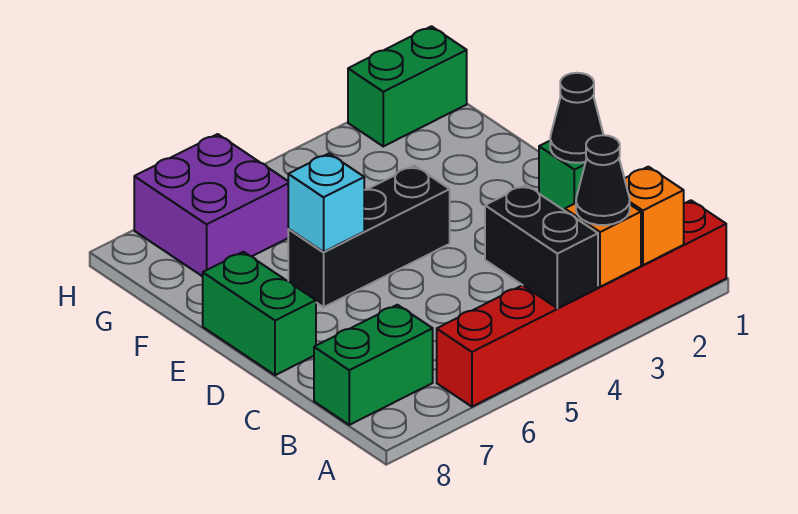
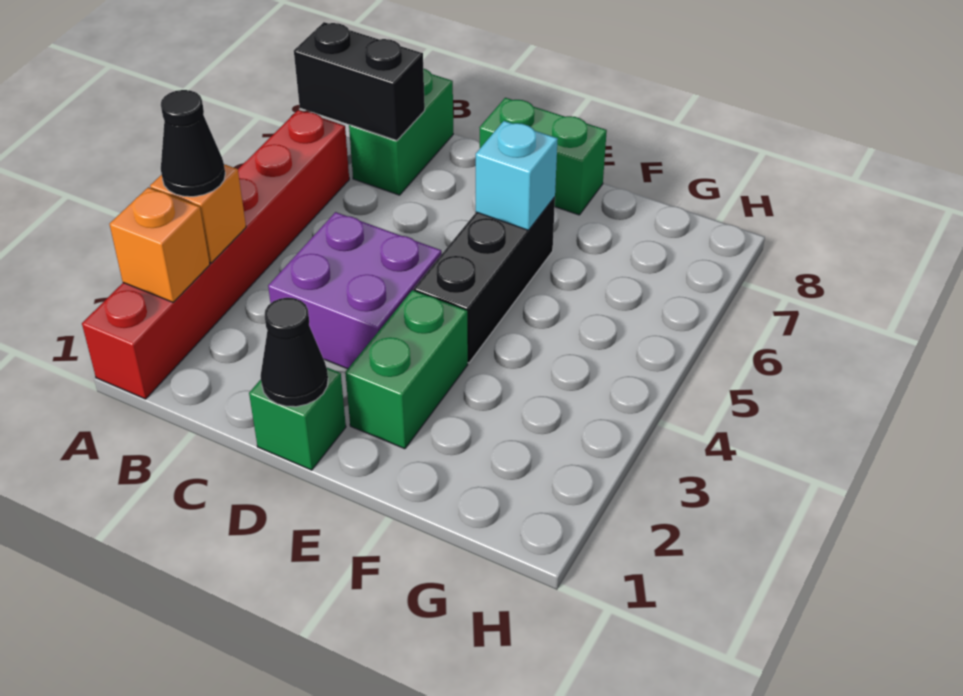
black brick A4:B4 level 2 -> black brick A7:B7 level 2
purple brick G6:H7 level 1 -> purple brick C3:D4 level 1
green brick H1:H2 level 1 -> green brick E2:E3 level 1

